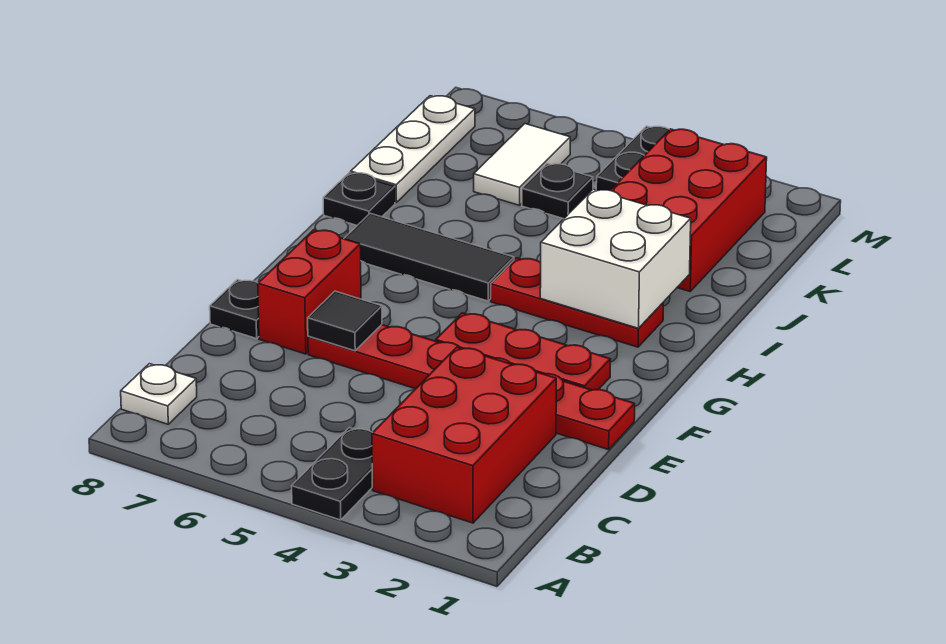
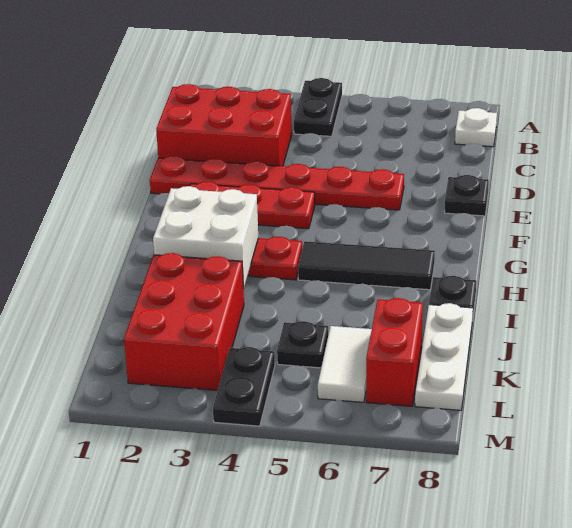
red brick B2:D3 level 1 -> red brick C1:D3 level 1
black tile E6 level 2 -> none
red brick E7:F7 level 1 -> red brick K7:L7 level 1

